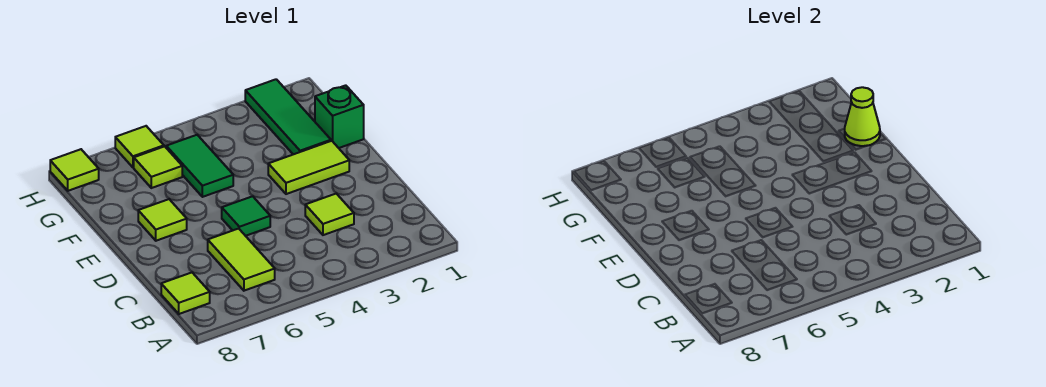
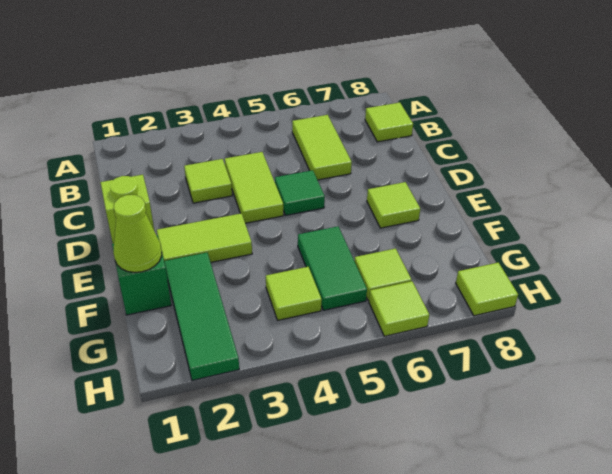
none -> lime tile C4:D4 level 1
none -> lime brick D1 level 1
none -> lime tile G4 level 1

